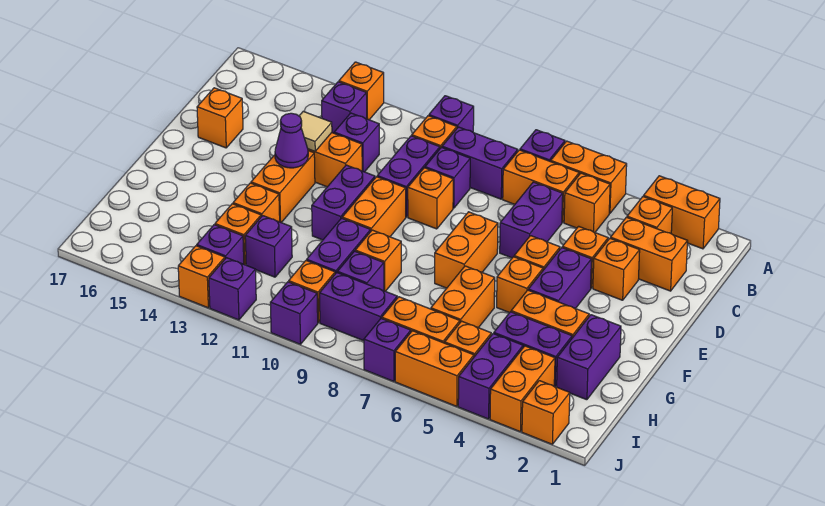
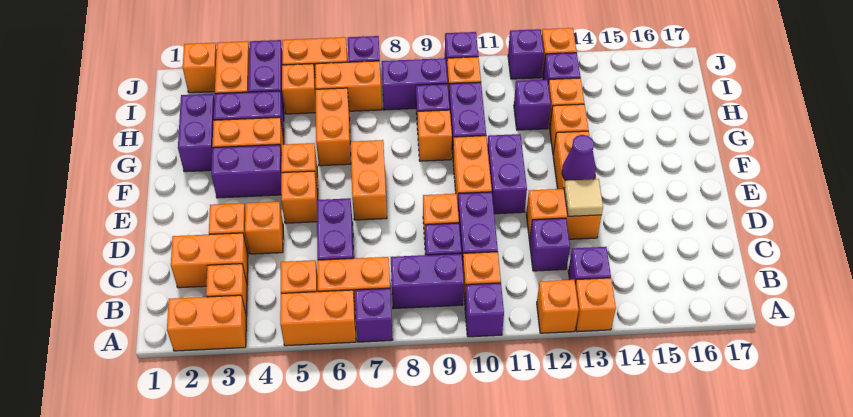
orange brick D16 level 1 -> orange brick A12 level 1
purple brick E4:F4 level 1 -> purple brick F3:F4 level 1

